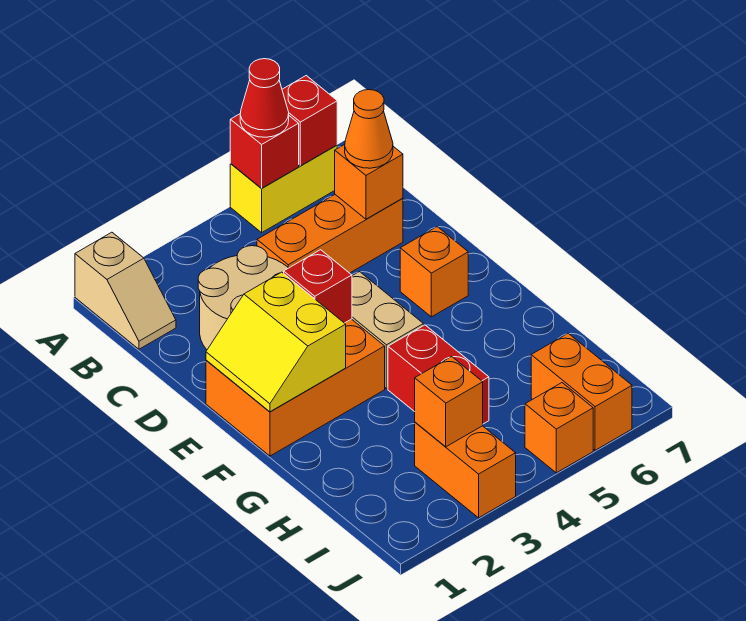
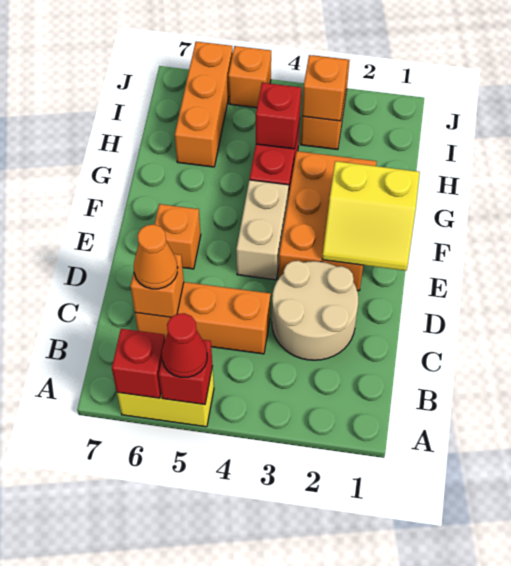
tan slope A1:B1 level 1 top A -> none
orange brick E1:F3 level 1 -> orange brick E2:G3 level 1
yellow slope E1:F2 level 2 top 2 -> yellow slope E1:F2 level 2 top F
red brick E3 level 2 -> red brick H4 level 2
orange brick I6:J6 level 1 -> orange brick H6:J6 level 1

